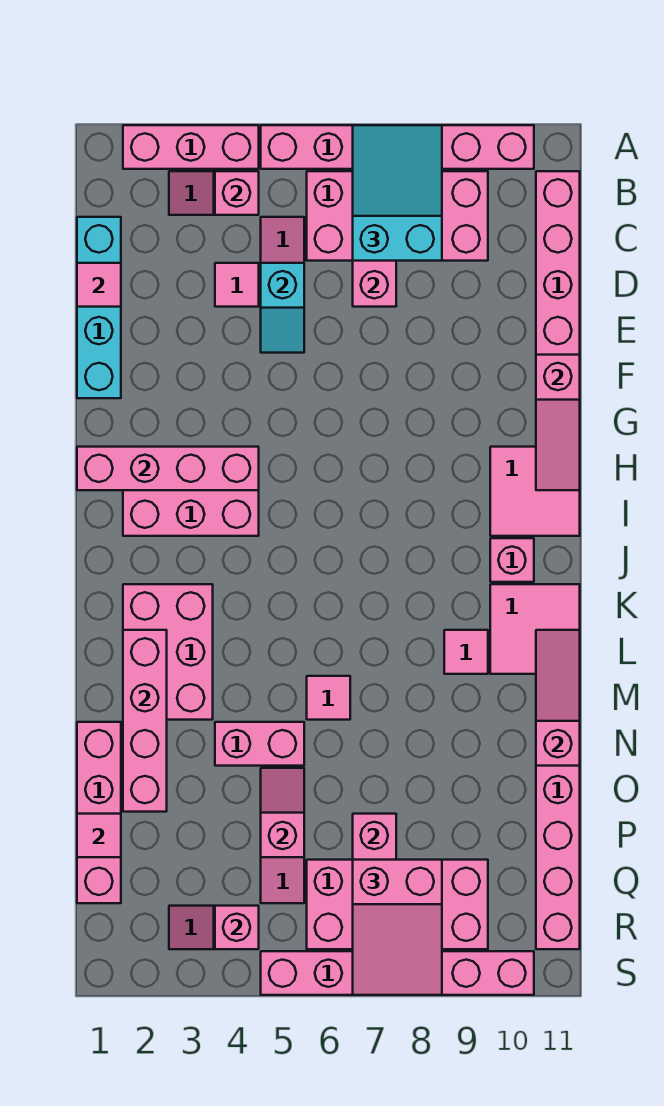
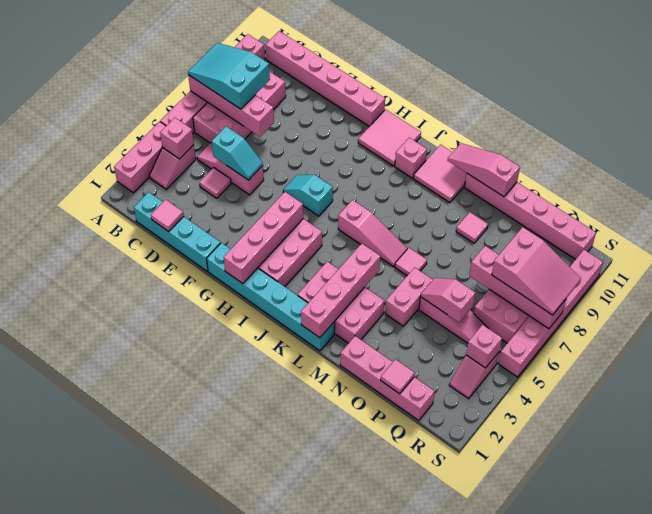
pink slope F11:H11 level 2 top F -> pink slope J6:L6 level 1 top J
none -> cyan brick G1:L1 level 1
none -> cyan slope G6:H6 level 1 top H
pink brick L2:O2 level 2 -> pink brick L1:L4 level 2
pink tile L9 level 1 -> pink tile N9 level 1

